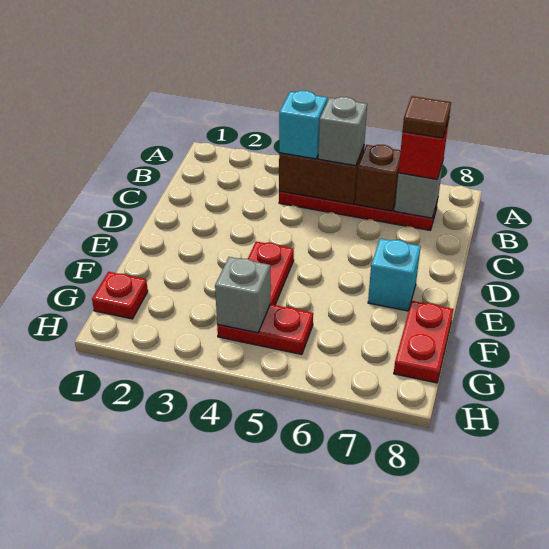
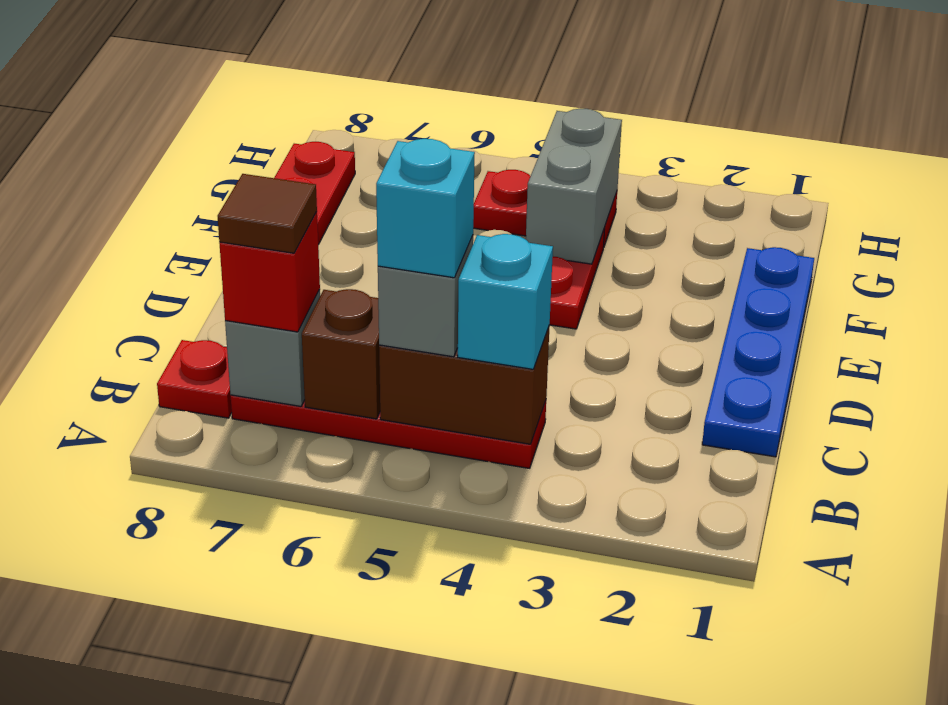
none -> blue plate C1:F1 level 1
cyan brick E7 level 1 -> cyan brick B5 level 4
red plate G1 level 1 -> red plate B8 level 1
grey brick G4 level 2 -> grey brick F4:G4 level 2

